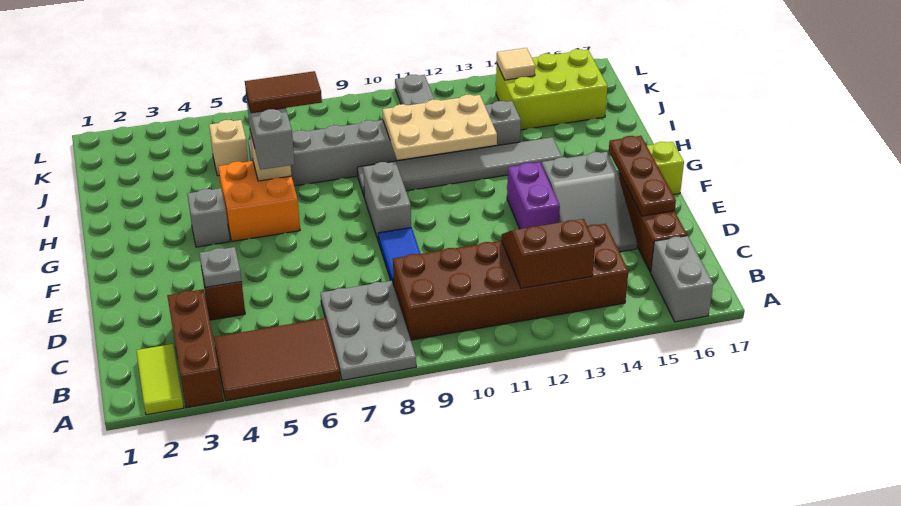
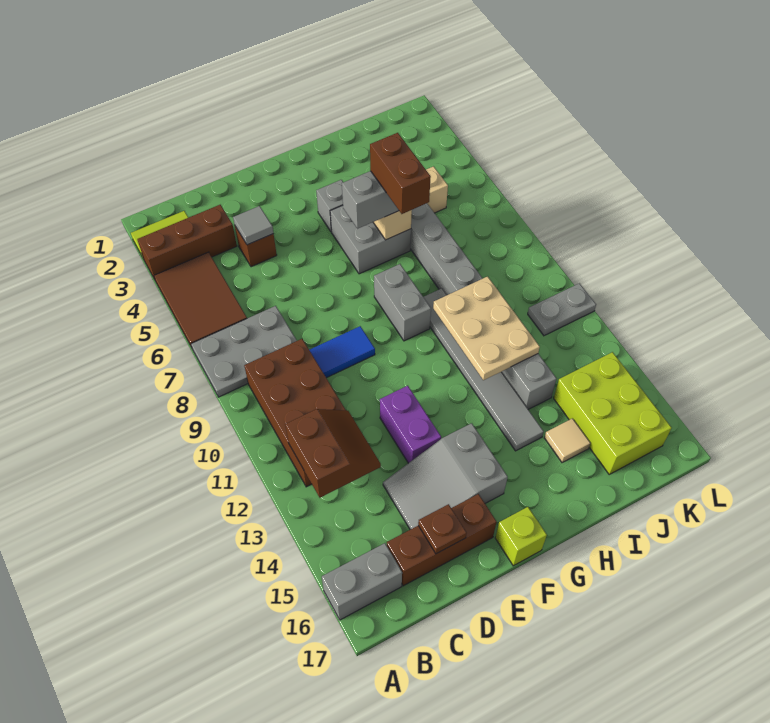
brown brick B9:C14 level 1 -> brown brick B9:C12 level 1
grey plate D4 level 2 -> grey tile D4 level 2
brown plate D16:F16 level 2 -> brown plate D16 level 2
purple brick E13:F13 level 1 -> purple brick E12:E13 level 1
grey brick F9:G9 level 1 -> grey brick G8:G9 level 1
orange brick G5:H6 level 1 -> grey brick G5:H6 level 1
brown tile H6:H7 level 4 -> brown brick H6:H7 level 4
tan tile K14 level 2 -> tan tile I15 level 1

